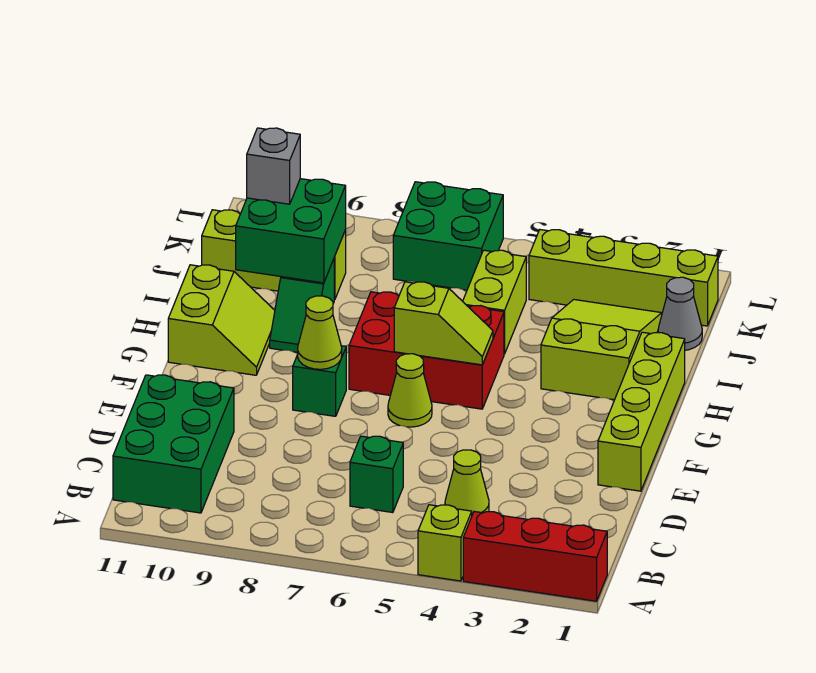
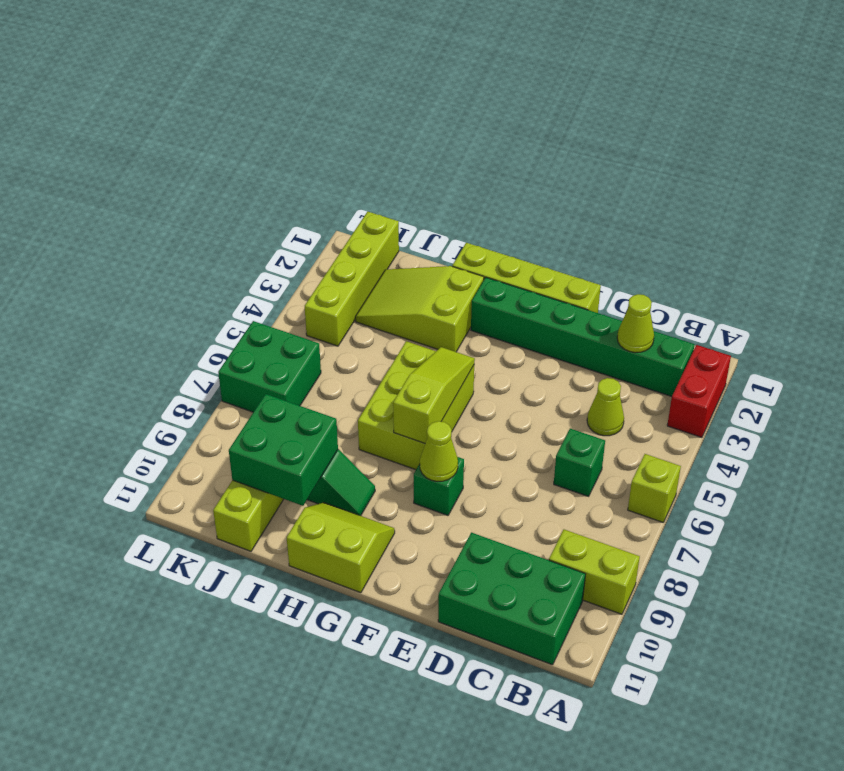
red brick A1:A3 level 1 -> red brick A2:A3 level 1
lime brick A4 level 1 -> lime brick A6 level 1
none -> green brick B2:G2 level 1
lime cone F6 level 1 -> lime cone C2 level 2
red brick G5:H7 level 1 -> lime brick G5:H7 level 1
lime slope G5:G6 level 2 top 6 -> lime slope G5:G7 level 2 top 7
lime brick I5:J5 level 1 -> lime brick A9:B9 level 1
grey cone J1 level 1 -> none
grey brick J10 level 3 -> none

